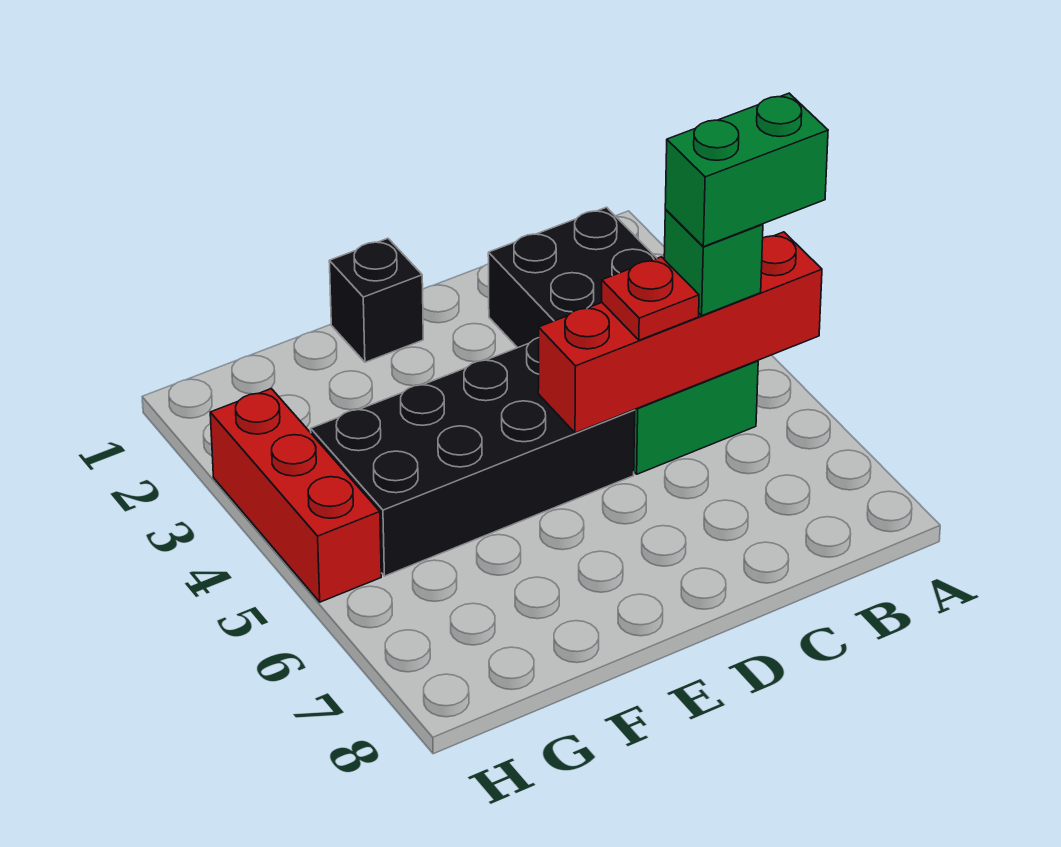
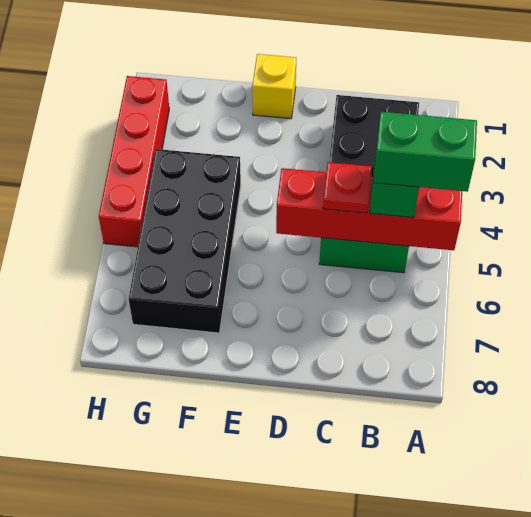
black brick D4:G5 level 1 -> black brick F4:G7 level 1
black brick E1 level 1 -> yellow brick E1 level 1
red brick H3:H5 level 1 -> red brick H2:H5 level 1

